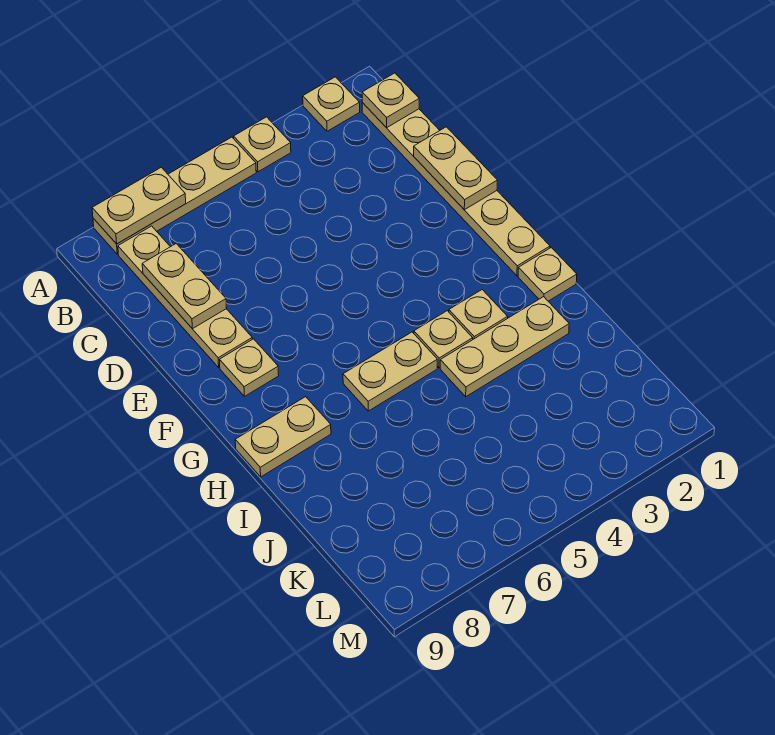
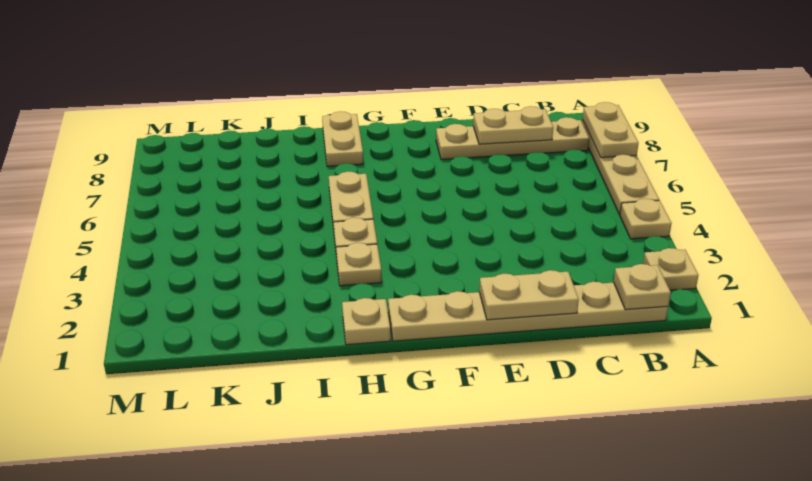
tan plate F8 level 1 -> none
tan plate I2:I4 level 1 -> none

